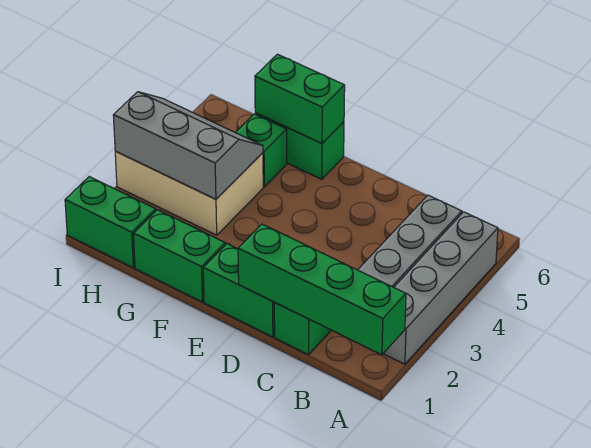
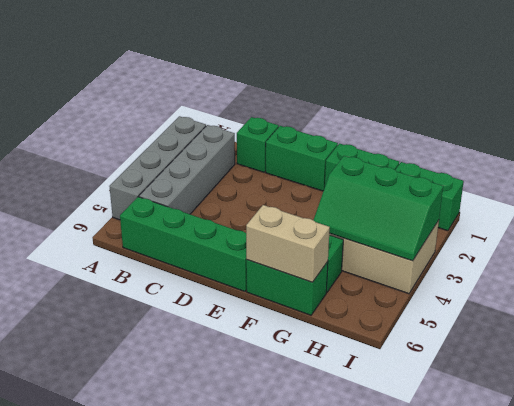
green brick A1:D1 level 2 -> green brick B6:E6 level 1
green brick F6:G6 level 2 -> tan brick F6:G6 level 2
grey slope G3:I4 level 2 top 3 -> green slope G3:I4 level 2 top 3

